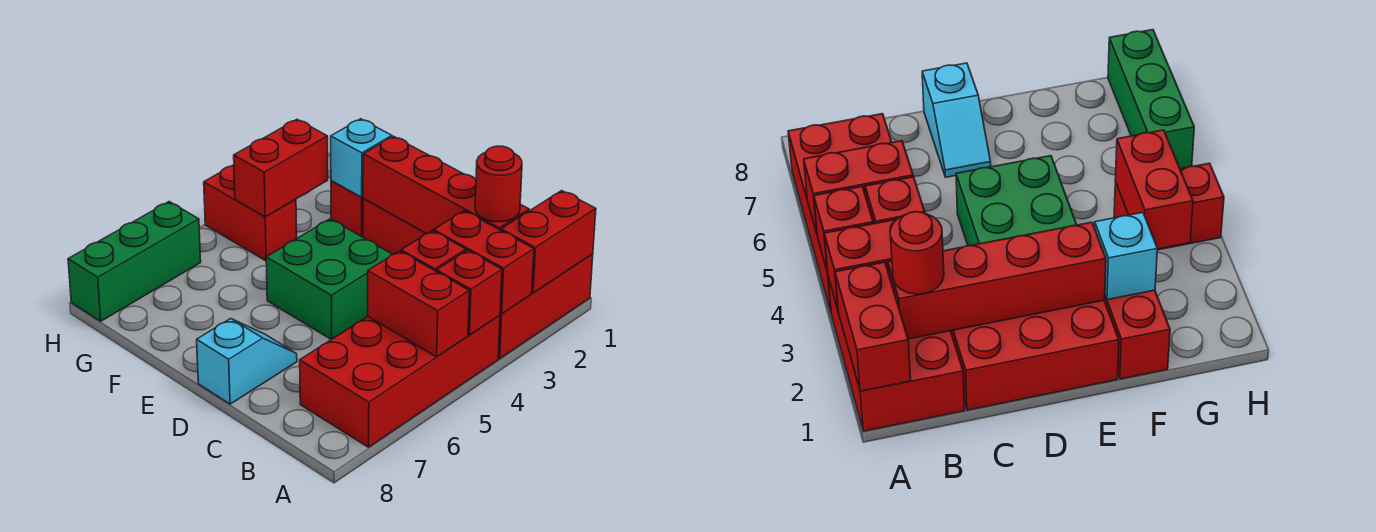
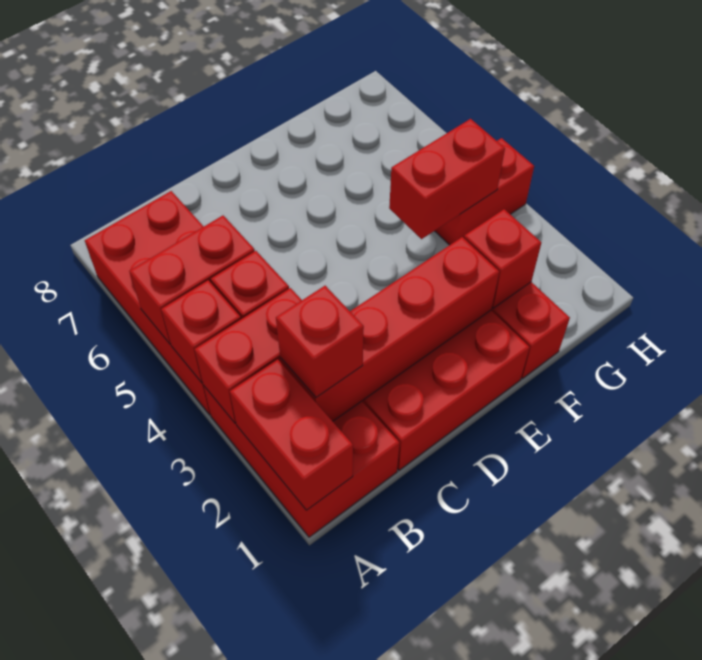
red round brick B2 level 3 -> red brick B2 level 3
green brick D4:E5 level 1 -> none
cyan slope D7:D8 level 1 top 8 -> none
cyan brick F2 level 2 -> red brick F2 level 2
red brick G3:G4 level 2 -> red brick F4:G4 level 2
green brick H6:H8 level 1 -> none

